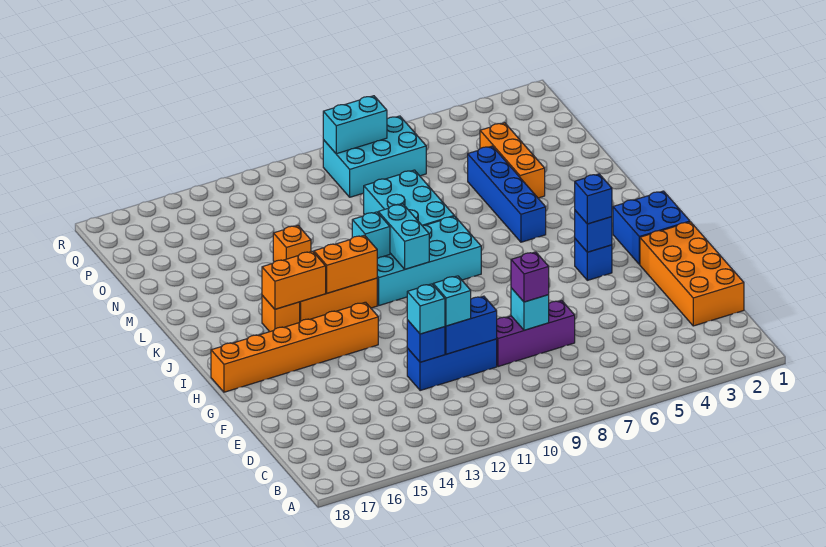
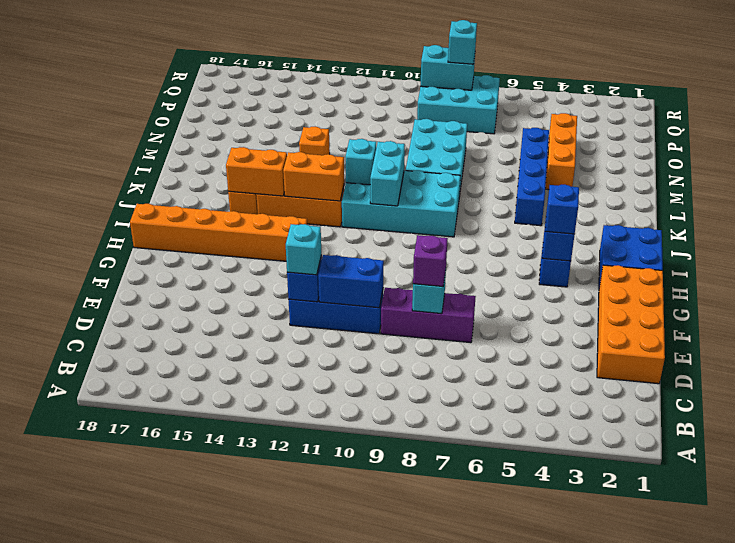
cyan brick E11 level 3 -> cyan brick Q8 level 3

